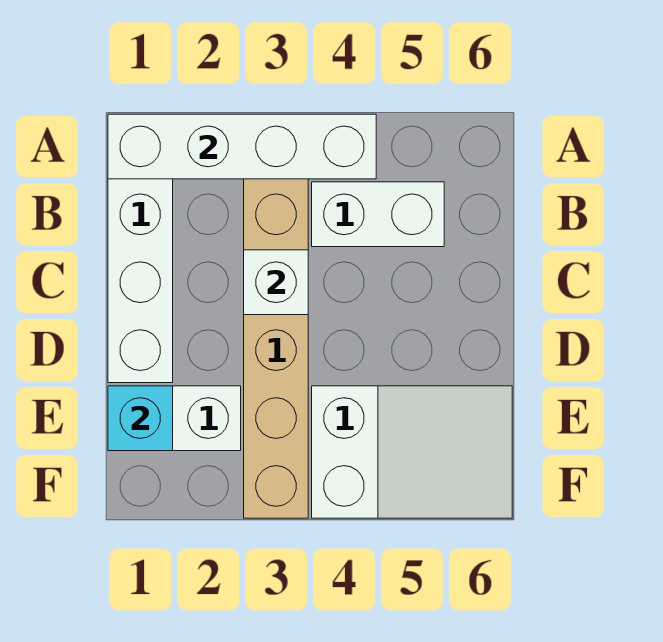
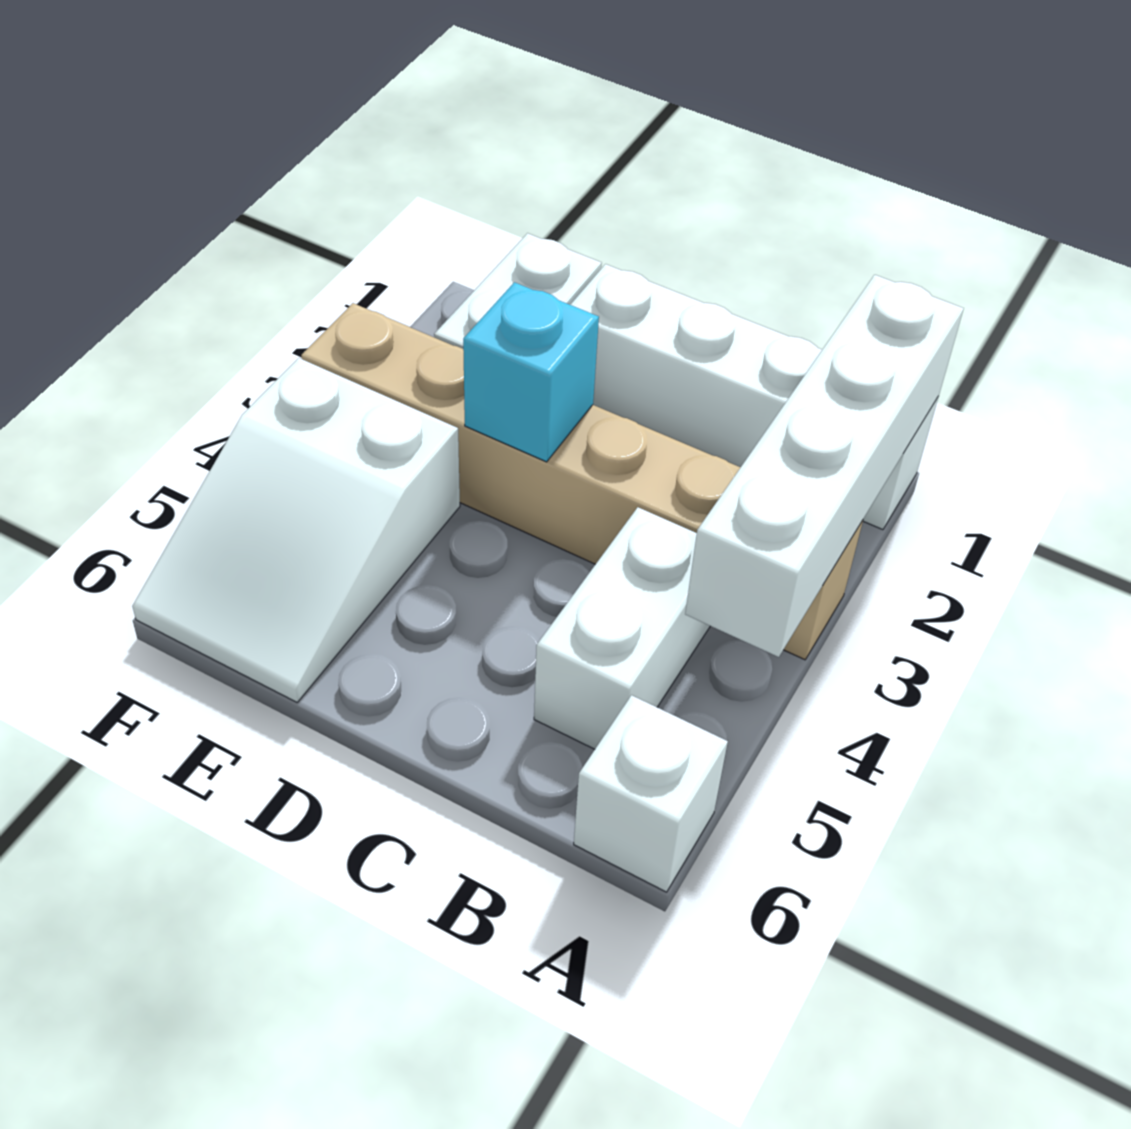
white brick C3 level 2 -> white brick A6 level 1
cyan brick E1 level 2 -> cyan brick D3 level 2

